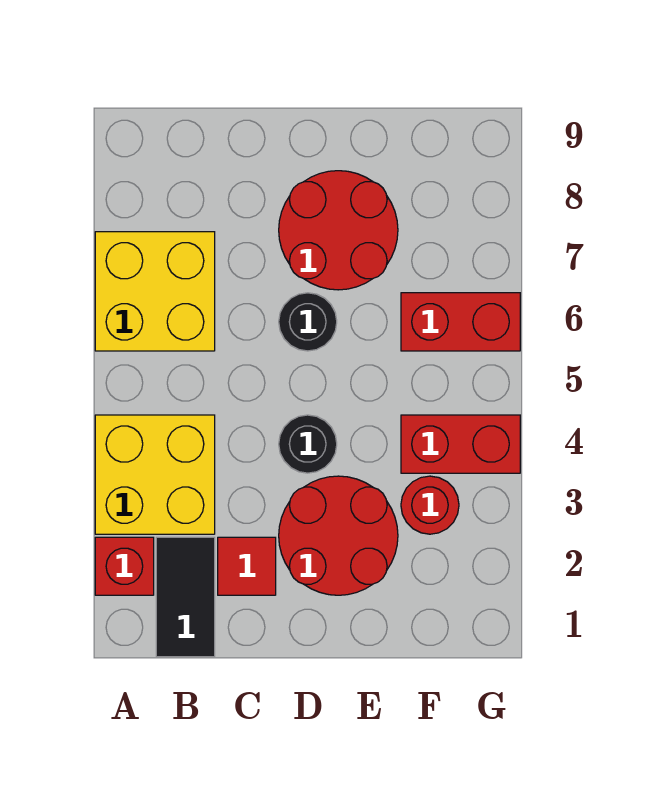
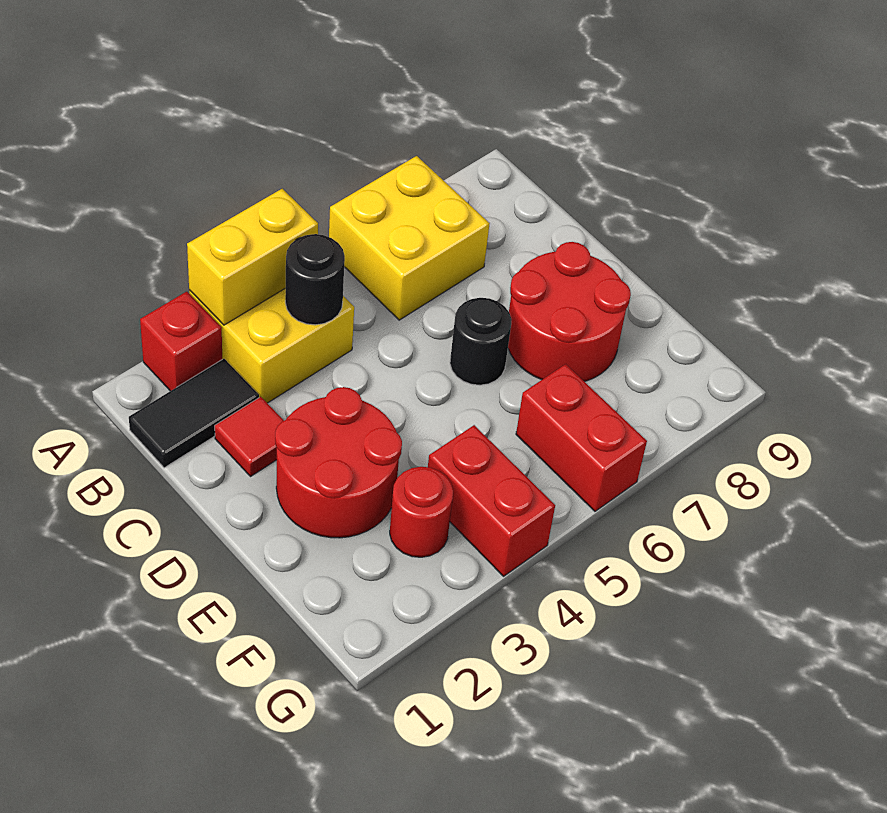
none -> yellow brick A3:A4 level 2
black round brick D4 level 1 -> black round brick B4 level 2

